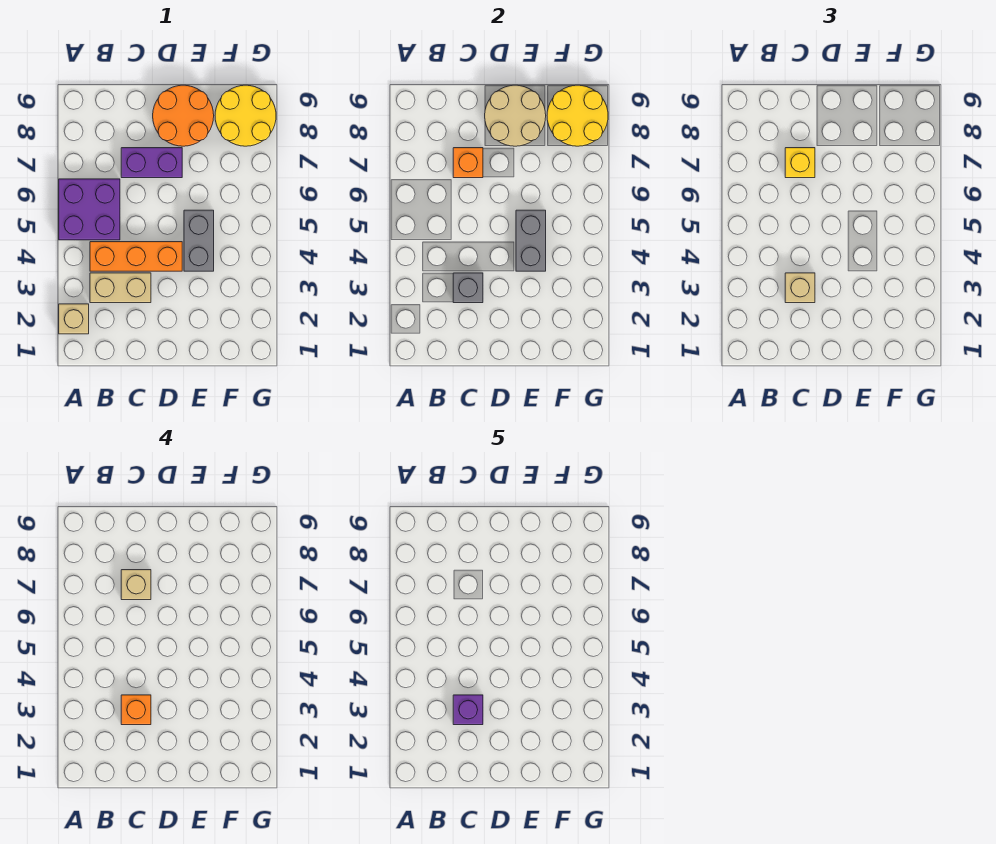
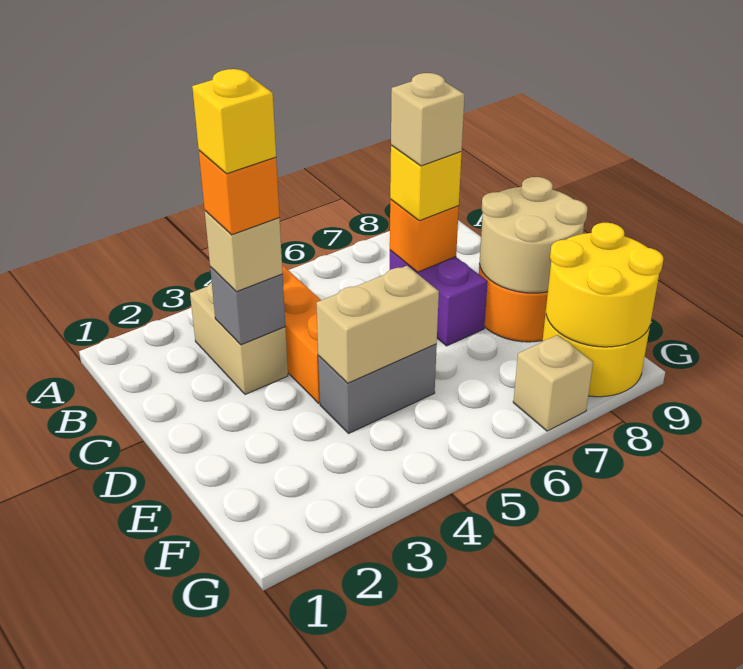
tan brick A2 level 1 -> tan brick G7 level 1
purple brick A5:B6 level 1 -> none
purple brick C3 level 5 -> yellow brick C3 level 5
grey brick E4:E5 level 2 -> tan brick E4:E5 level 2

